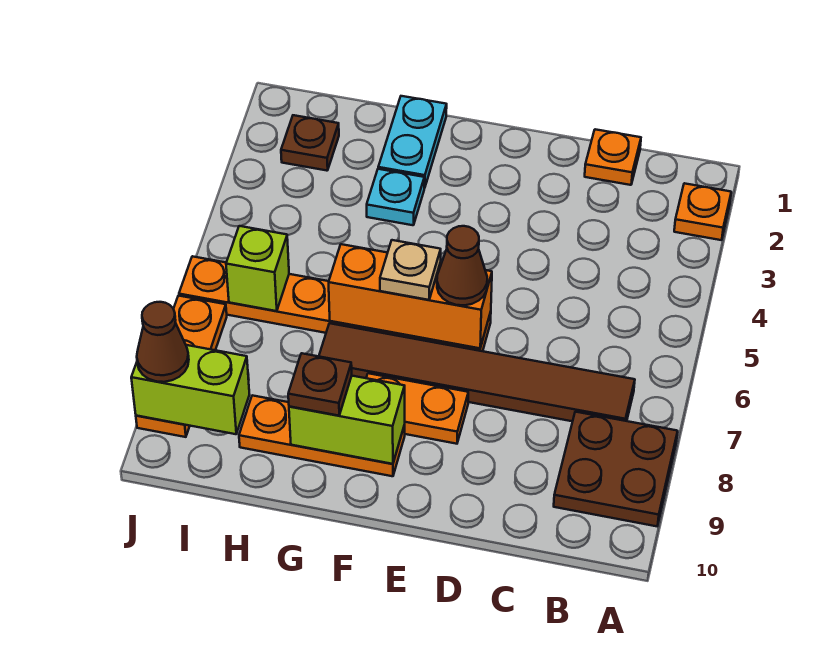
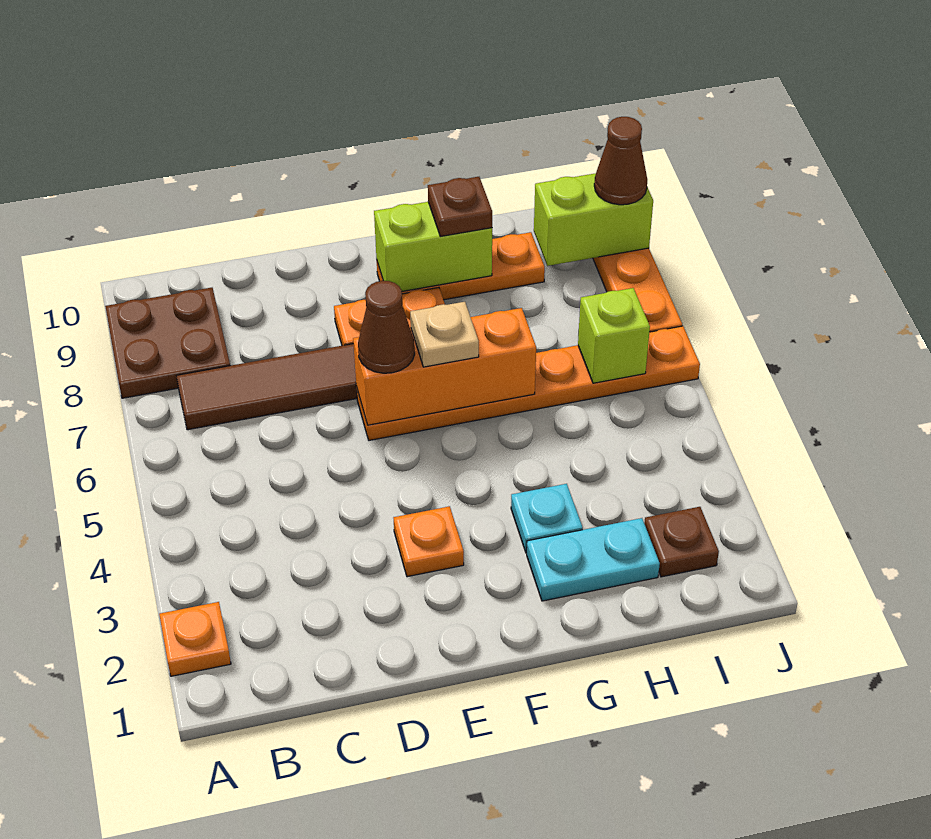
orange plate C1 level 1 -> orange plate E3 level 1
cyan plate G1:G2 level 1 -> cyan plate G2:H2 level 1

